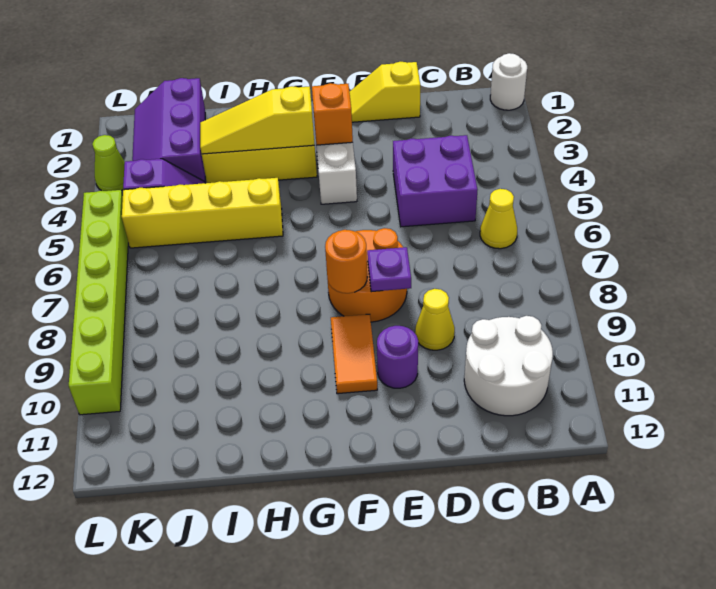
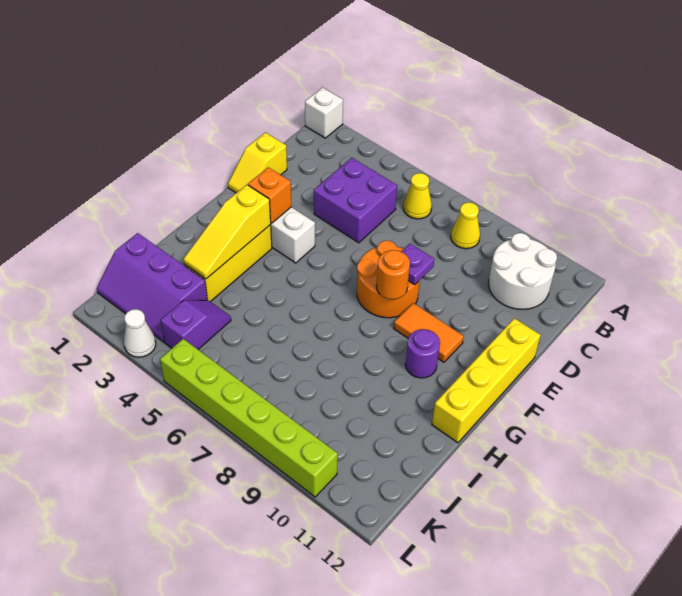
white round brick A1 level 1 -> white brick A1 level 1
yellow cone D9 level 1 -> yellow cone B8 level 1
purple round brick E10 level 1 -> purple round brick G10 level 1
yellow brick H5:K5 level 1 -> yellow brick E12:H12 level 1
lime cone L3 level 1 -> white cone L3 level 1

